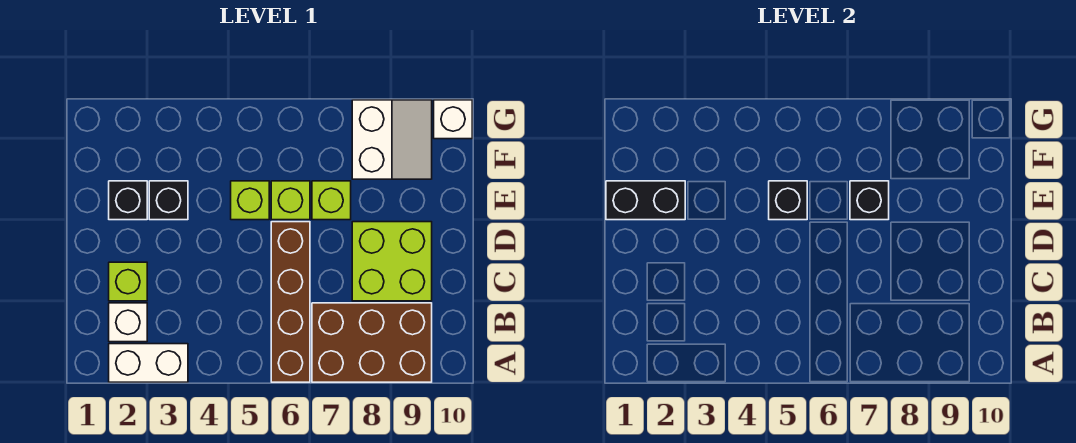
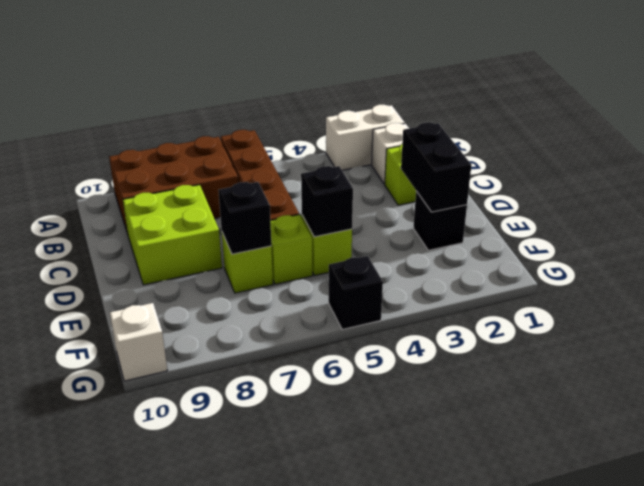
black brick E1:E2 level 2 -> black brick D2:E2 level 2
black brick E3 level 1 -> black brick G5 level 1
white slope F8:G9 level 1 top 8 -> none

